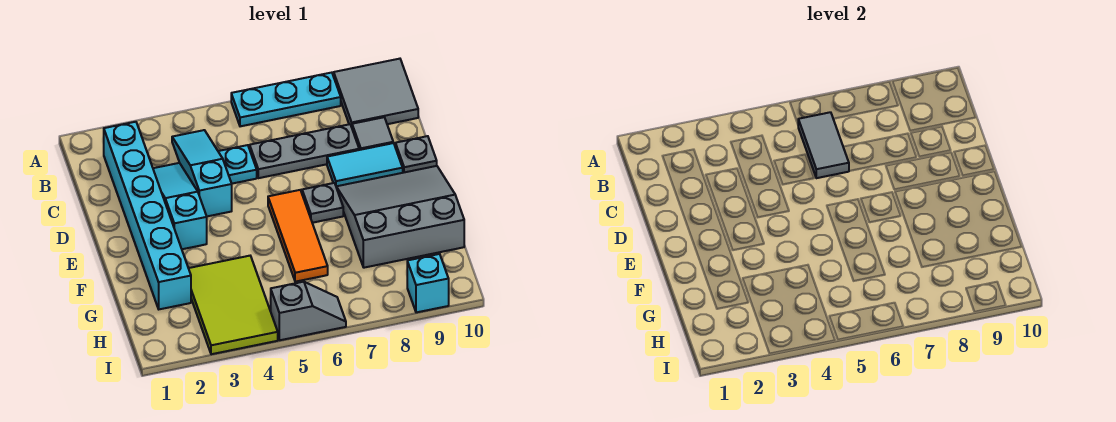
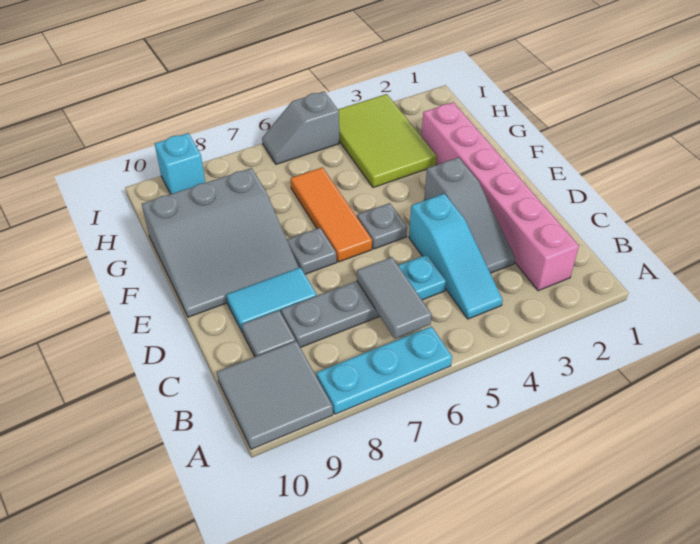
cyan brick B2:G2 level 1 -> pink brick B2:G2 level 1
cyan slope C3:E3 level 1 top E -> grey slope C3:E3 level 1 top E
grey plate D10 level 1 -> grey plate E5 level 1

